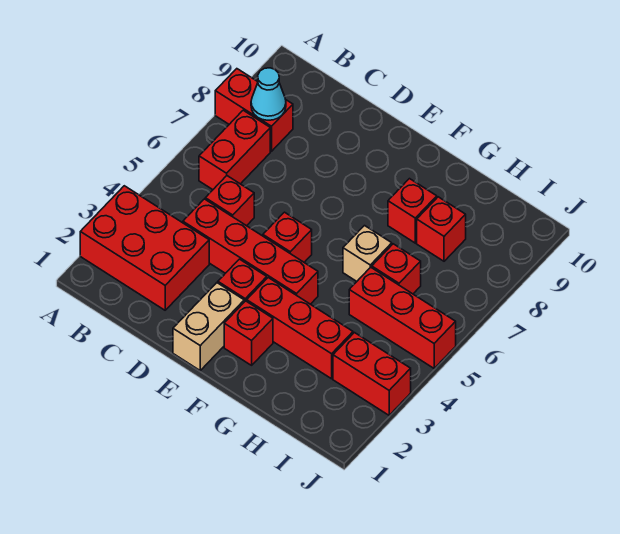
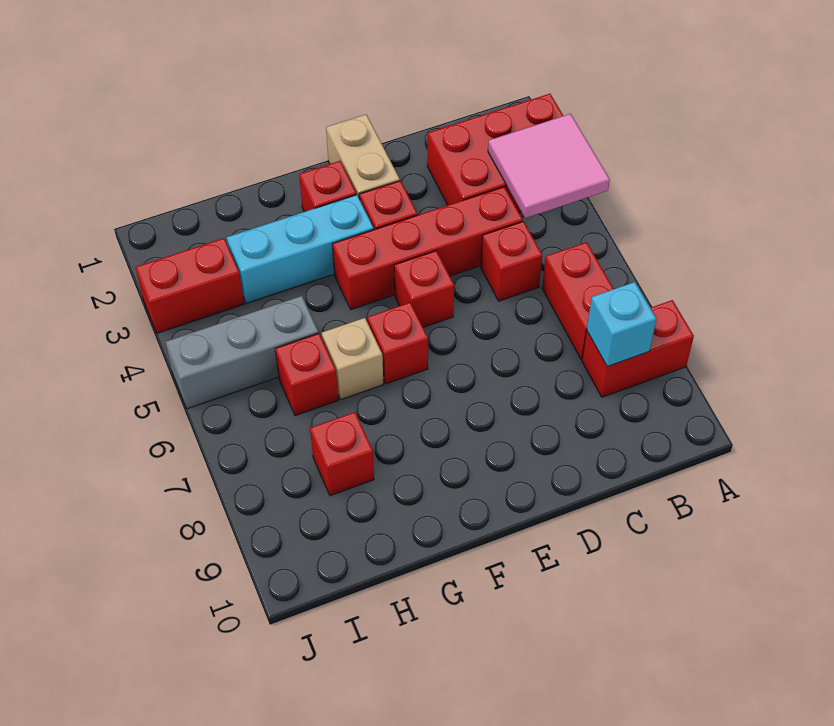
none -> pink tile A3:B4 level 2
cyan cone B8 level 2 -> cyan brick B8 level 2
red brick F3:H3 level 1 -> cyan brick F3:H3 level 1
red brick G8 level 1 -> red brick F6 level 1
red brick H5:J5 level 1 -> grey brick H5:J5 level 1

